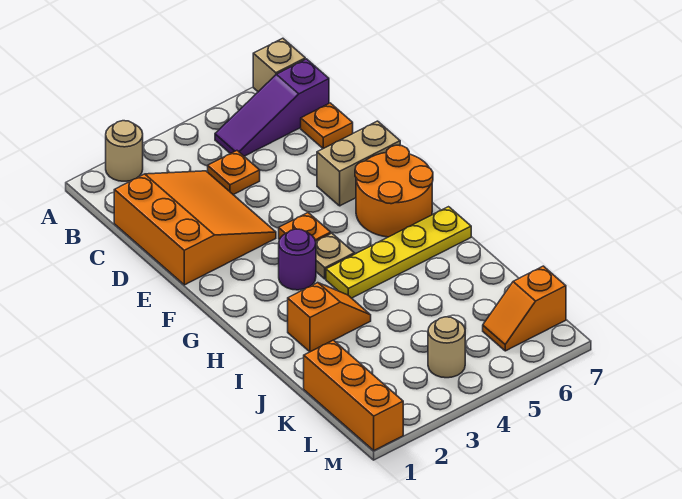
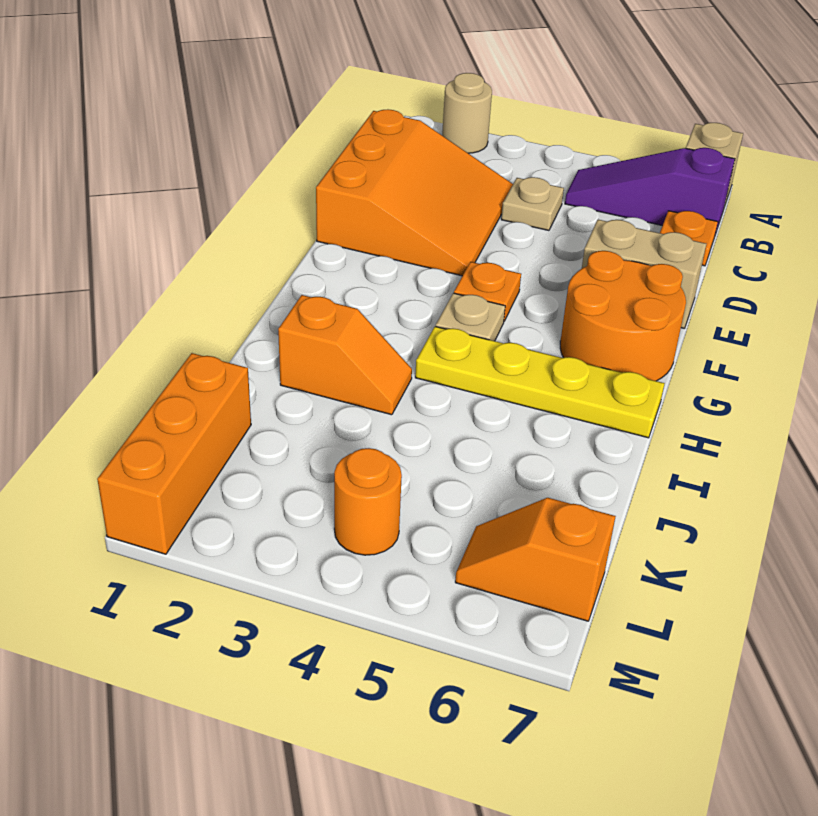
orange plate C4 level 1 -> tan plate C4 level 1
purple round brick G3 level 1 -> none
tan round brick L4 level 1 -> orange round brick L4 level 1

